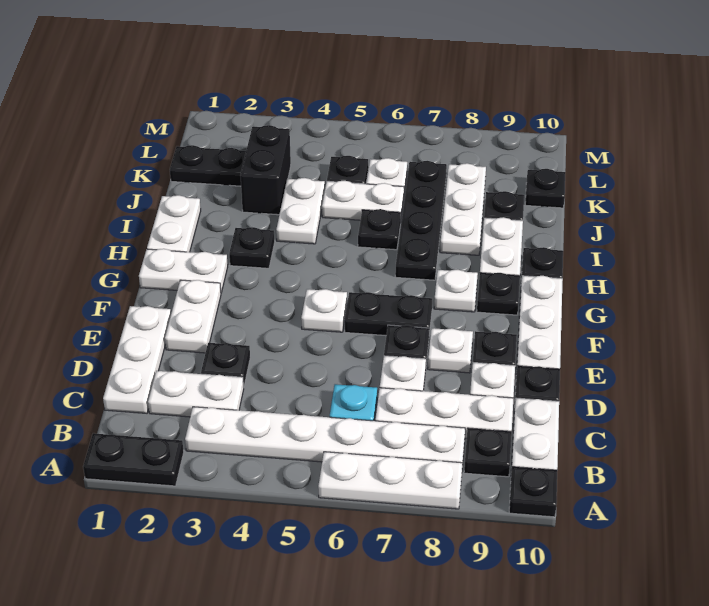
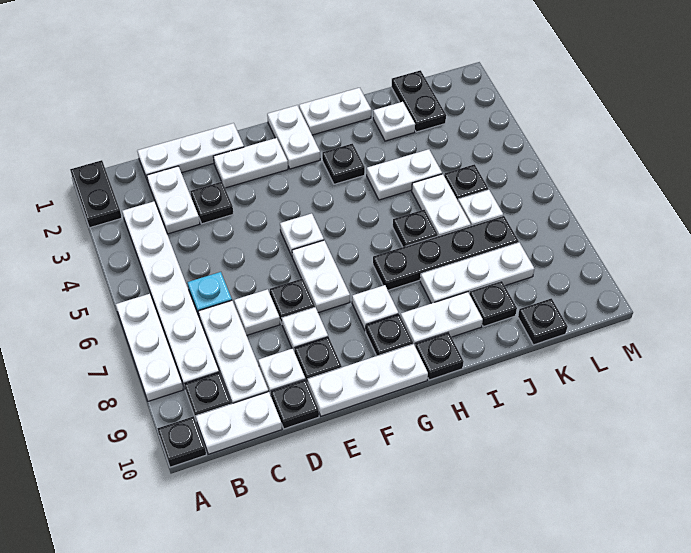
black plate F6:F7 level 1 -> white plate F6:F7 level 1
none -> white plate J2 level 1
black brick J3:K3 level 1 -> none

